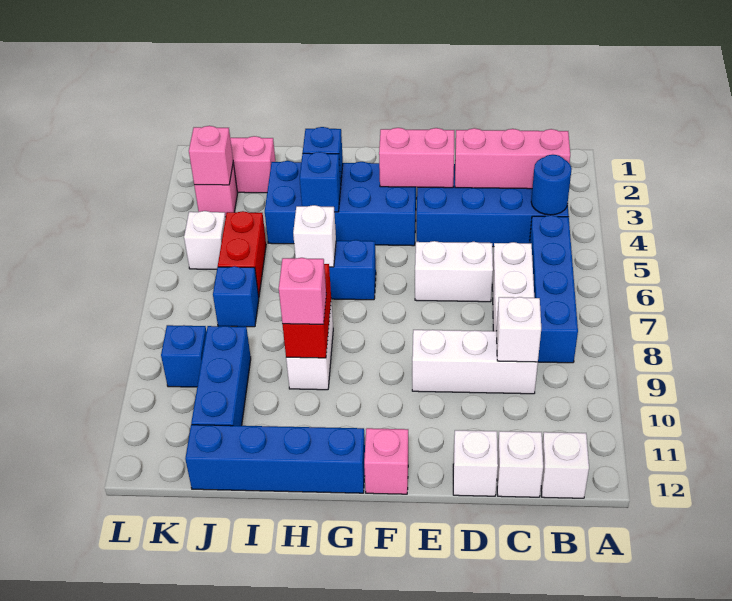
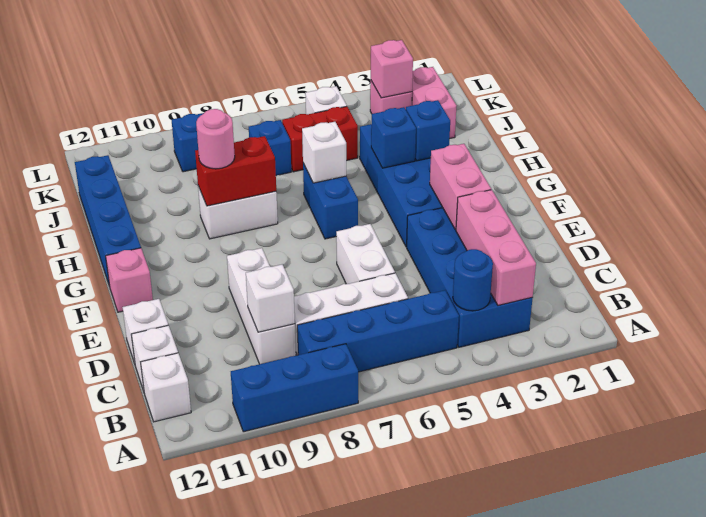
pink brick H9 level 3 -> pink round brick H9 level 3
blue brick J9:J11 level 1 -> blue brick A8:A10 level 1

